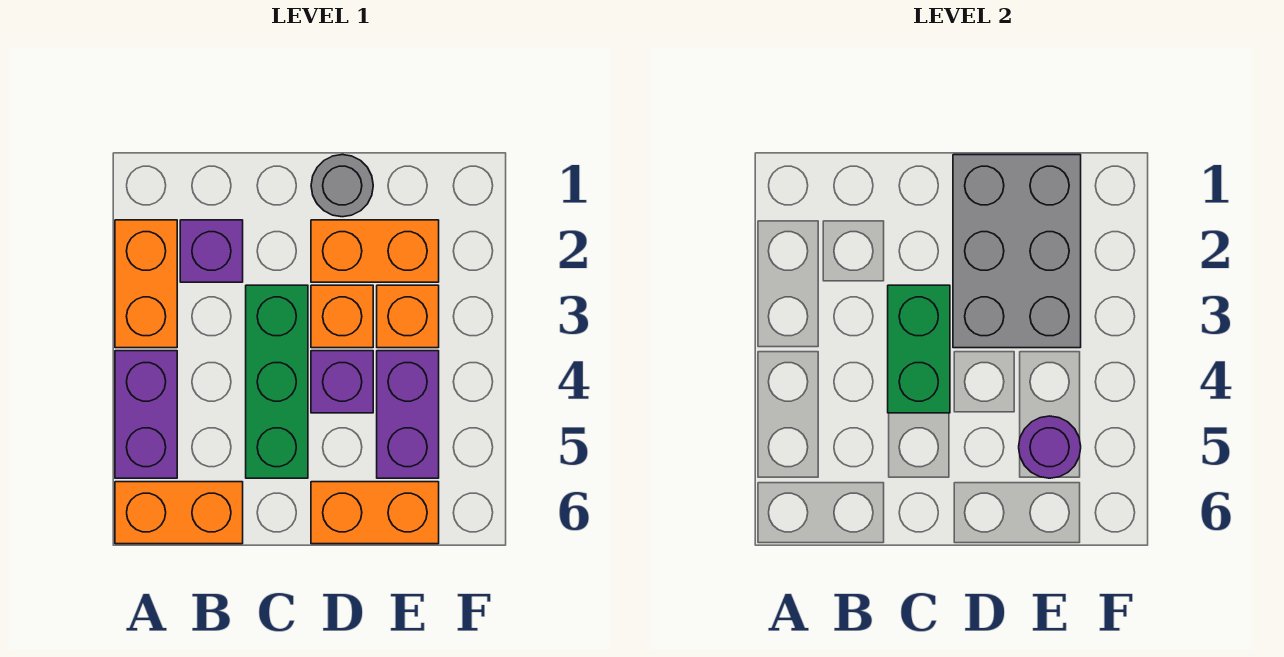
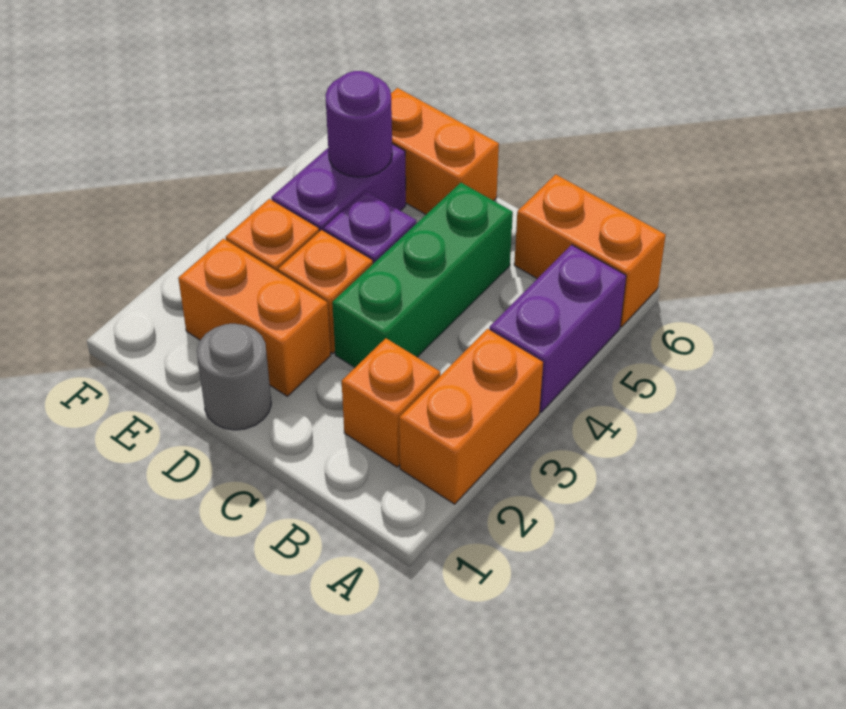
purple brick B2 level 1 -> orange brick B2 level 1
green brick C3:C4 level 2 -> none
grey brick D1:E3 level 2 -> none

